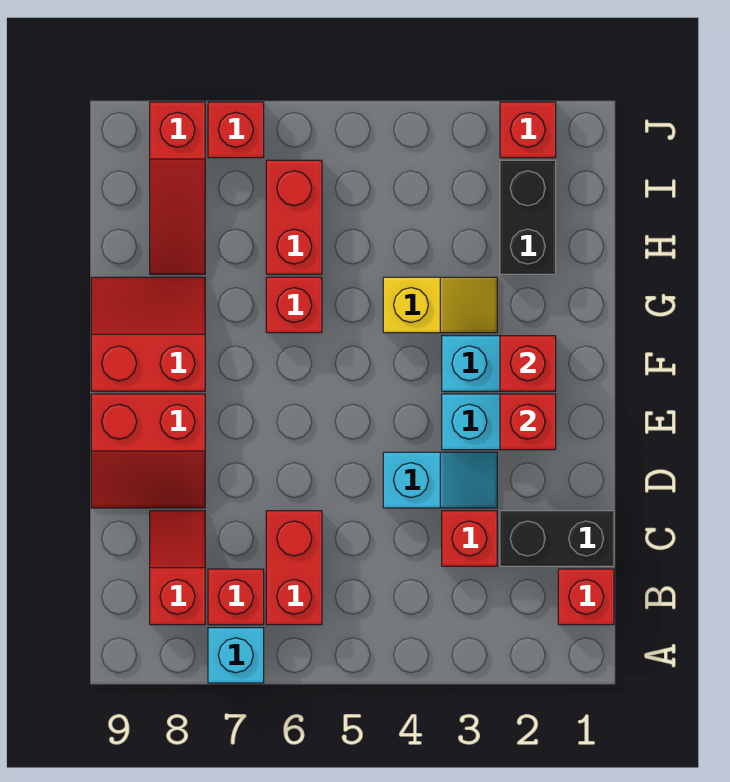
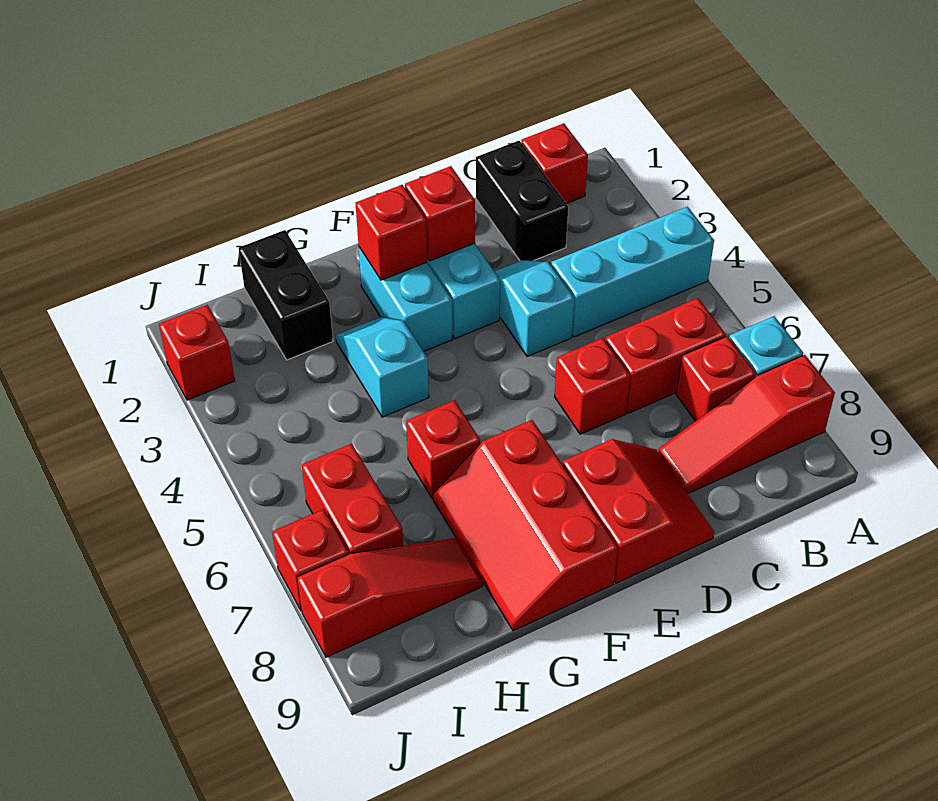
none -> cyan brick A4:C4 level 1
red slope B8:C8 level 1 top B -> red slope A8:C8 level 1 top A
red brick C3 level 1 -> red brick D6 level 1
red slope F8:G9 level 1 top F -> red slope F7:G9 level 1 top F
yellow slope G3:G4 level 1 top 4 -> cyan slope G3:G4 level 1 top 4
black brick H2:I2 level 1 -> black brick H1:H2 level 1
red brick H6:I6 level 1 -> red brick I6:I7 level 1

